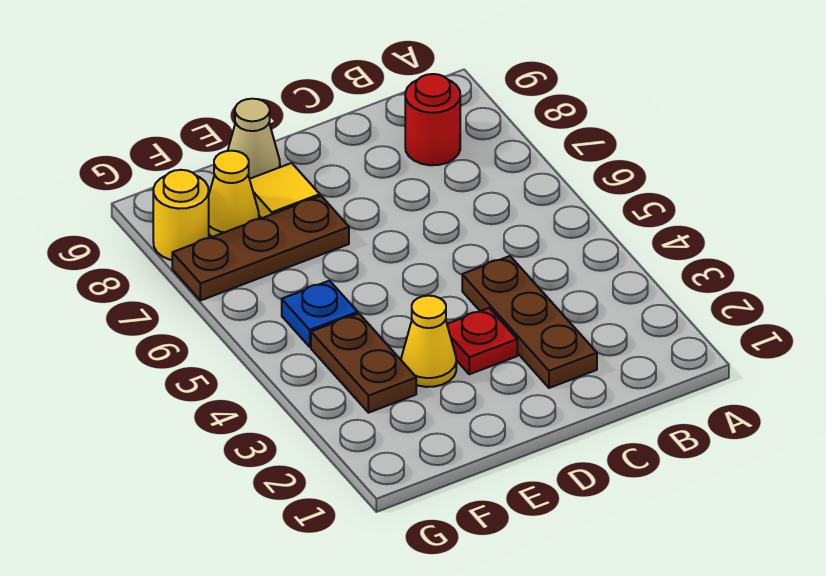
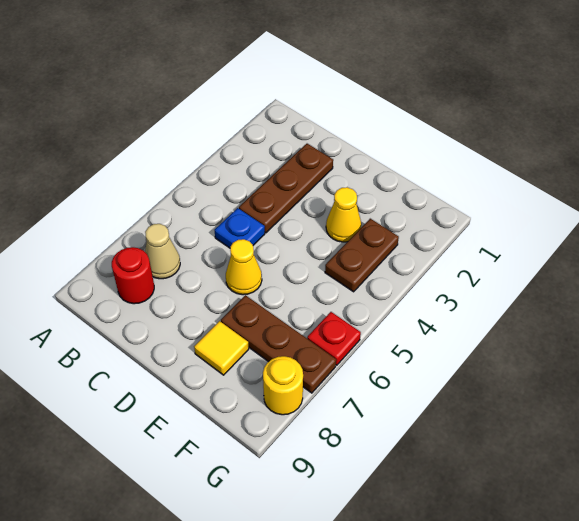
red plate D3 level 1 -> red plate G6 level 1
tan cone E9 level 1 -> tan cone B7 level 1
blue plate F5 level 1 -> blue plate C5 level 1
yellow cone F8 level 1 -> yellow cone D6 level 1

